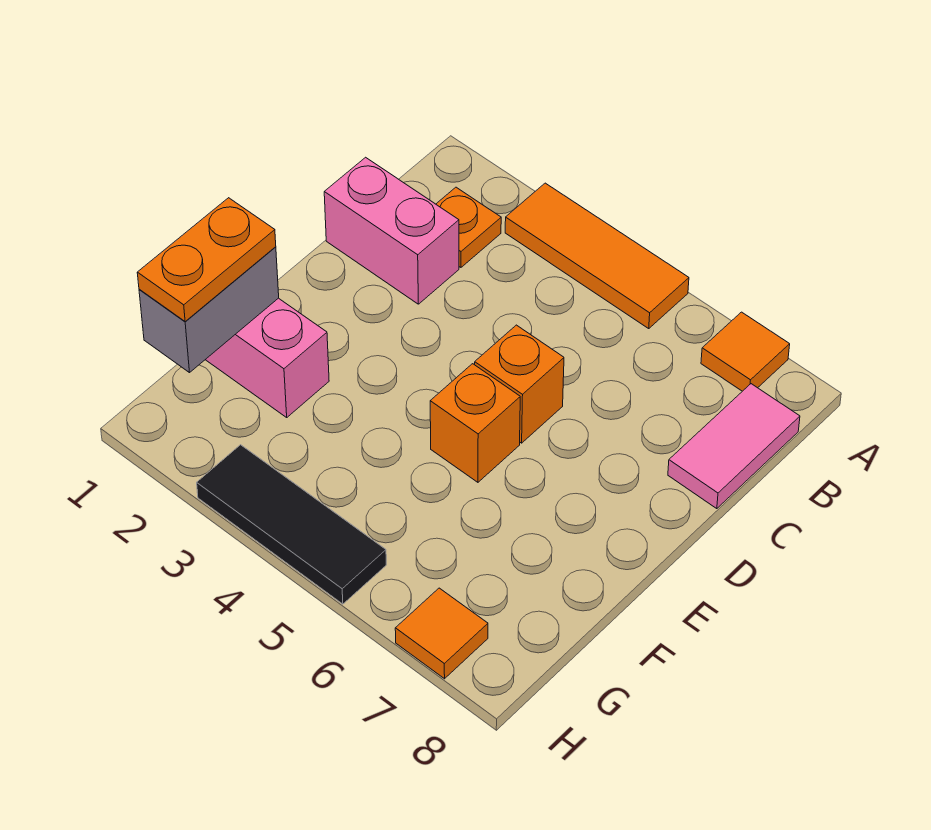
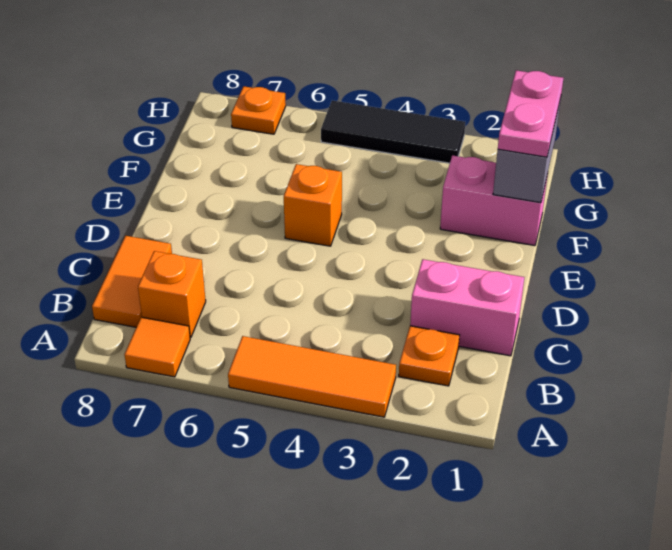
pink tile B8:C8 level 1 -> orange tile B8:C8 level 1
orange brick D5 level 1 -> orange brick B7 level 1
orange plate F1:G1 level 3 -> pink plate F1:G1 level 3
orange tile H7 level 1 -> orange plate H7 level 1

